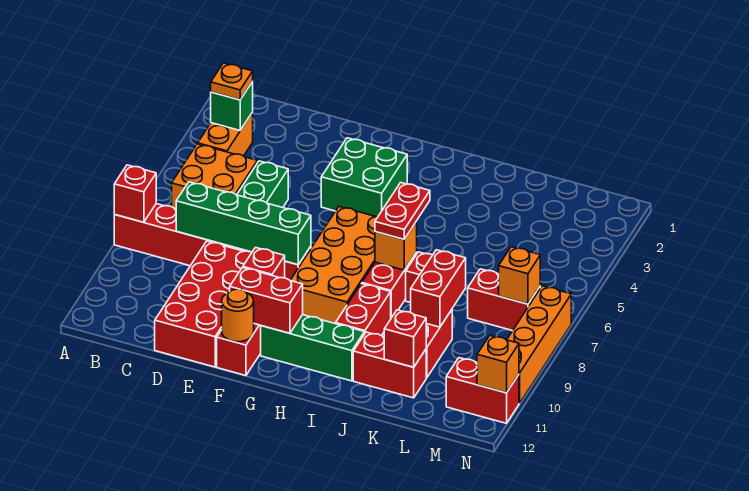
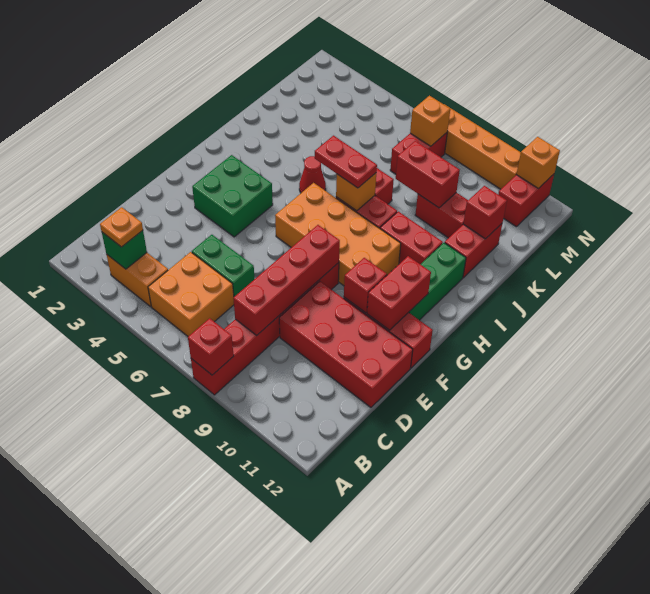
green brick C8:F8 level 2 -> red brick C8:F8 level 2
orange round brick F12 level 2 -> none
none -> red cone I5 level 1

